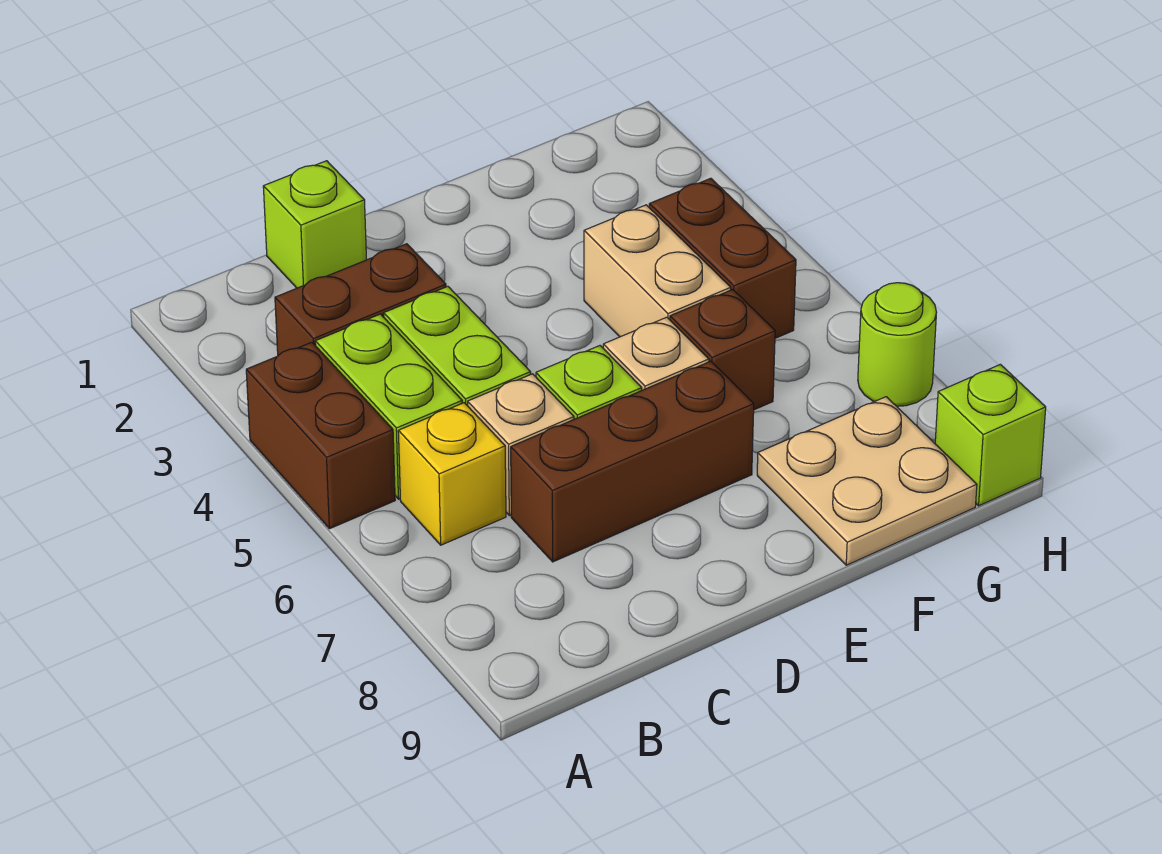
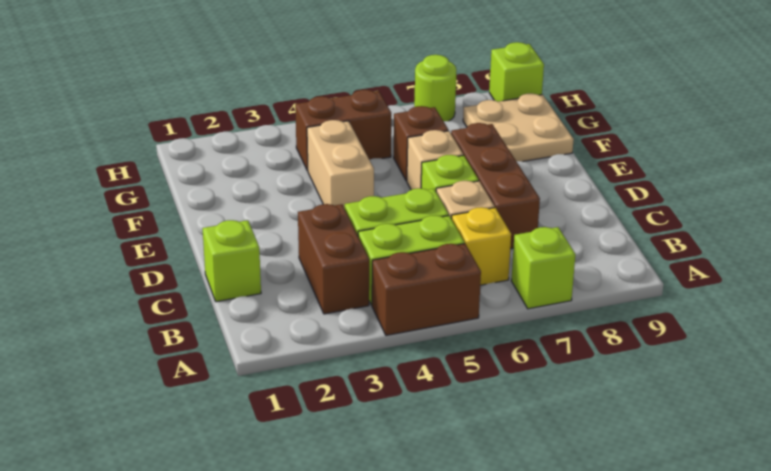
none -> lime brick A7 level 1
tan brick F4:F5 level 1 -> tan brick E4:F4 level 1

